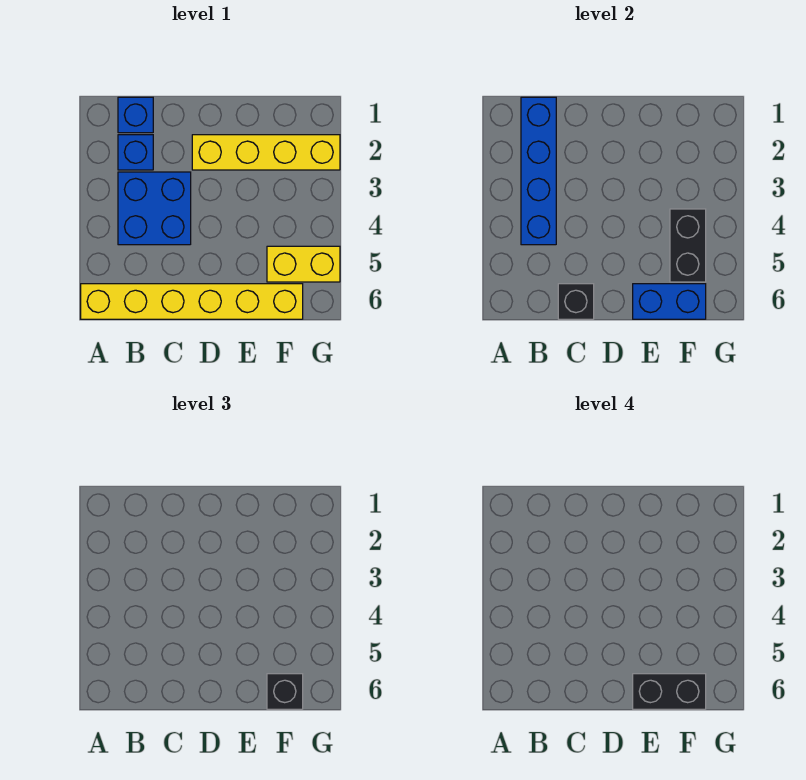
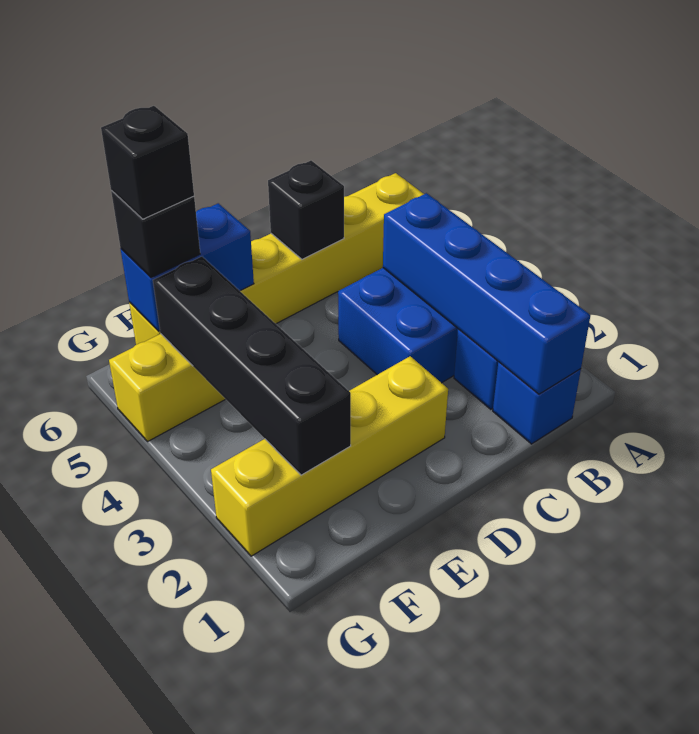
black brick E6:F6 level 4 -> black brick F6 level 4
black brick F4:F5 level 2 -> black brick F2:F5 level 2

